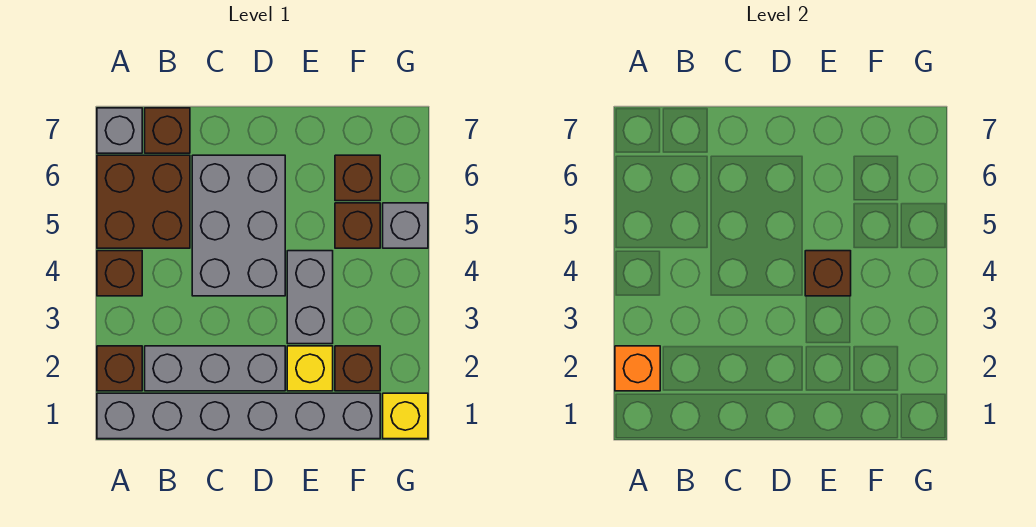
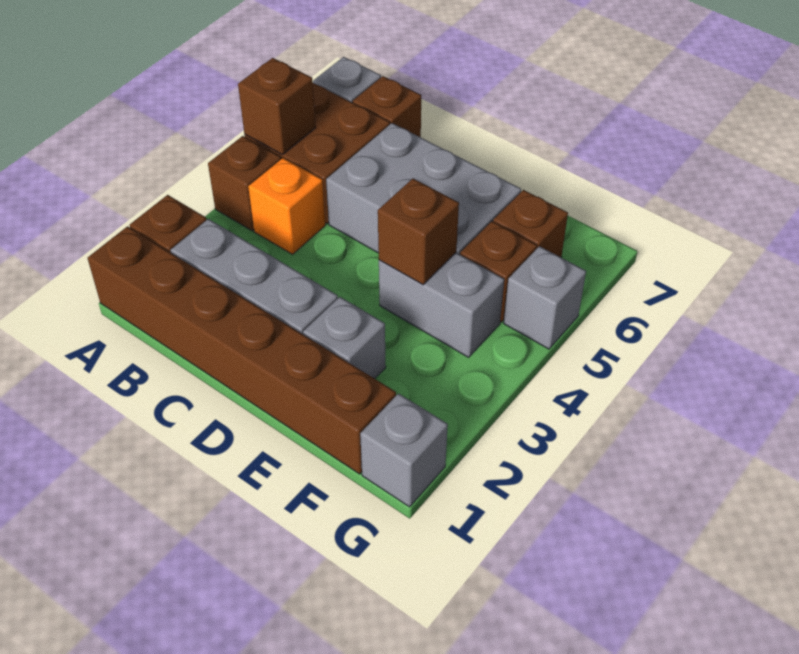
grey brick A1:F1 level 1 -> brown brick A1:F1 level 1
orange brick A2 level 2 -> orange brick B4 level 1
grey brick C4:D6 level 1 -> grey brick C5:E6 level 1
yellow brick E2 level 1 -> grey brick E2 level 1
grey brick E3:E4 level 1 -> grey brick E4:F4 level 1
brown brick F2 level 1 -> brown brick A5 level 2
yellow brick G1 level 1 -> grey brick G1 level 1

